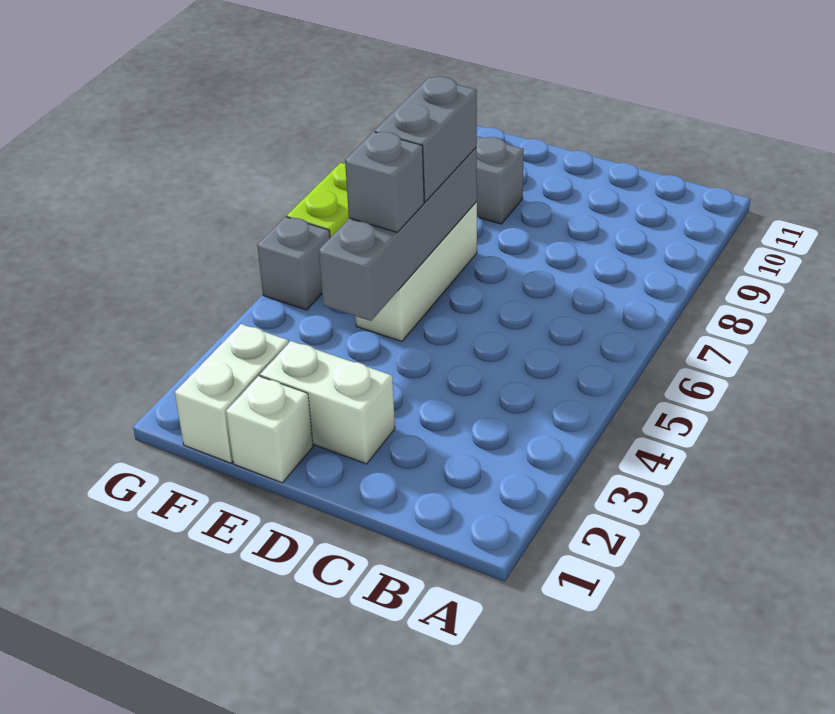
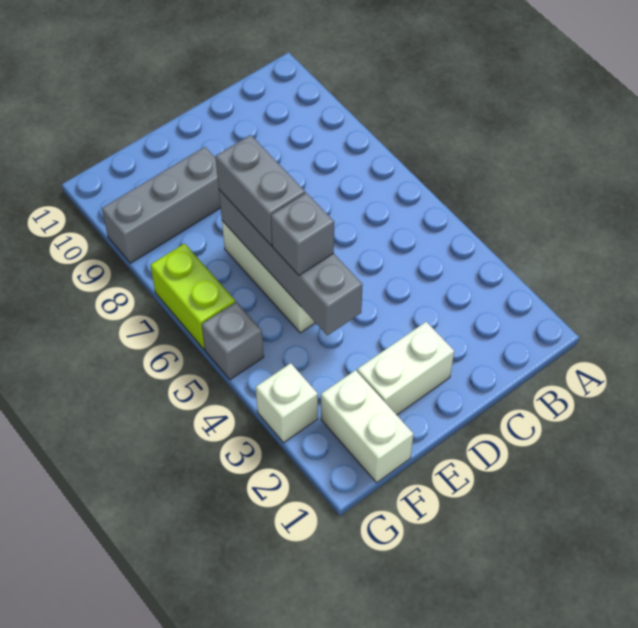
white brick E1 level 1 -> white brick G3 level 1

